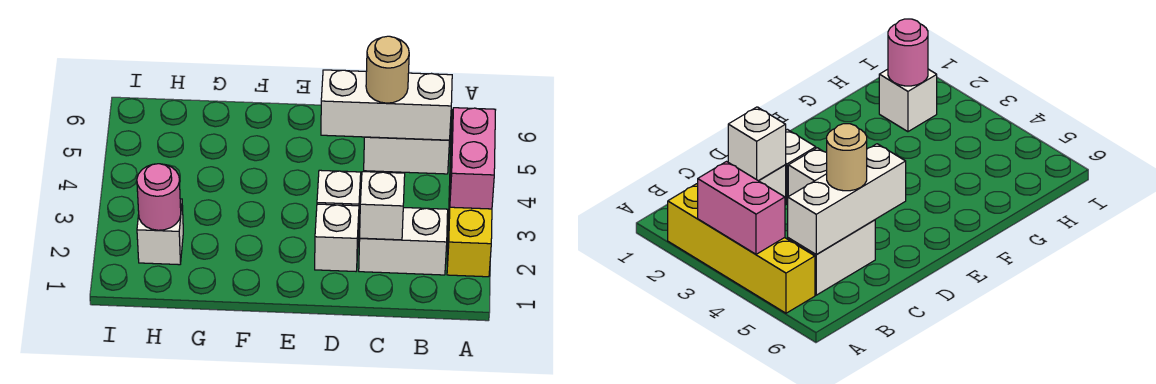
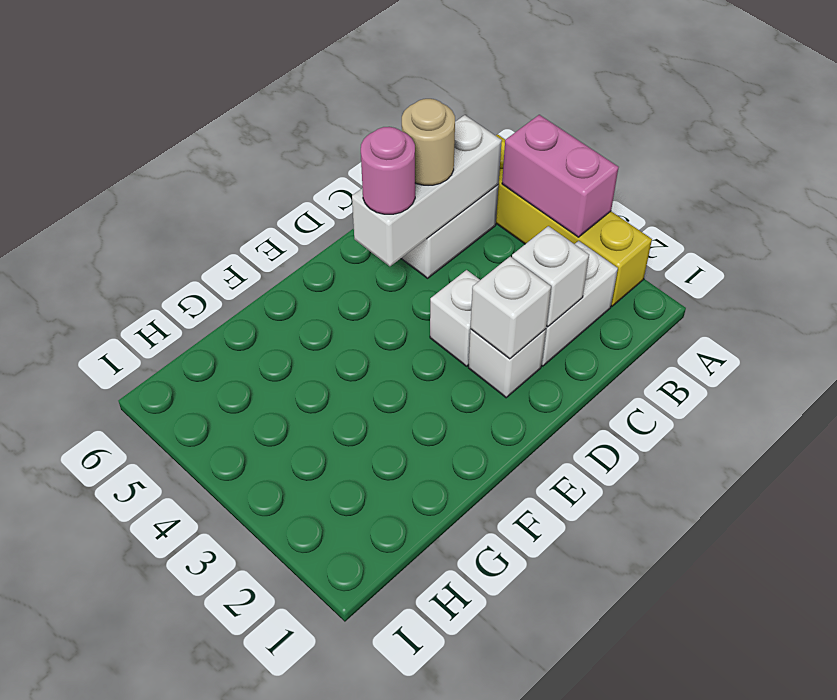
white brick H2 level 1 -> white brick D2 level 2
pink round brick H2 level 2 -> pink round brick D5 level 3

